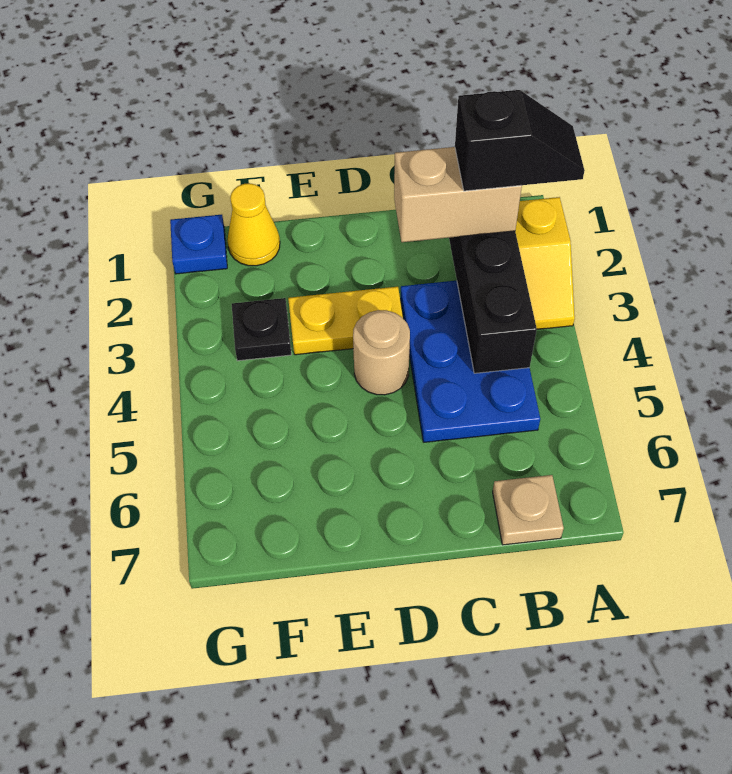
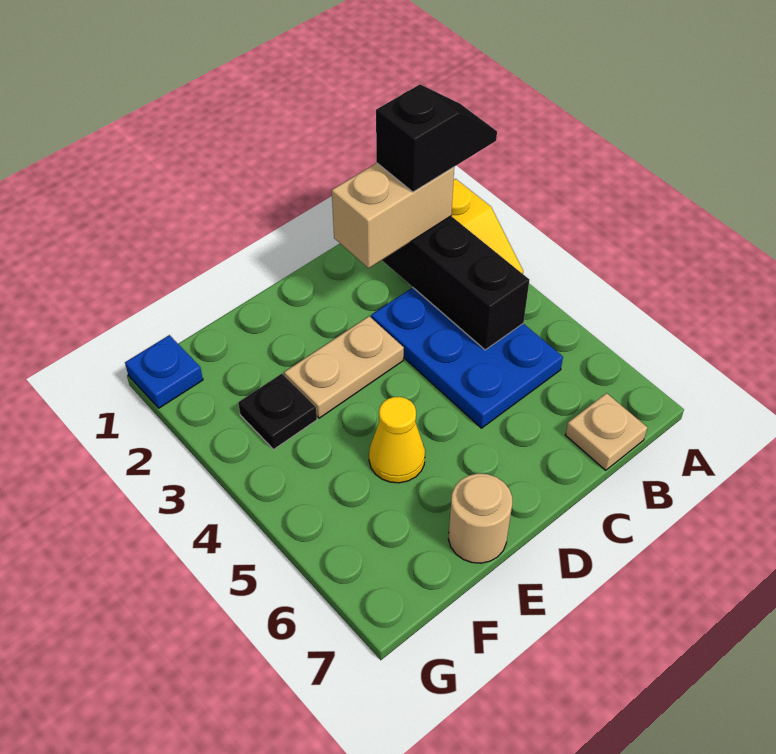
yellow plate D3:E3 level 1 -> tan plate D3:E3 level 1
tan round brick D4 level 1 -> tan round brick E7 level 1
yellow cone F1 level 1 -> yellow cone E5 level 1

